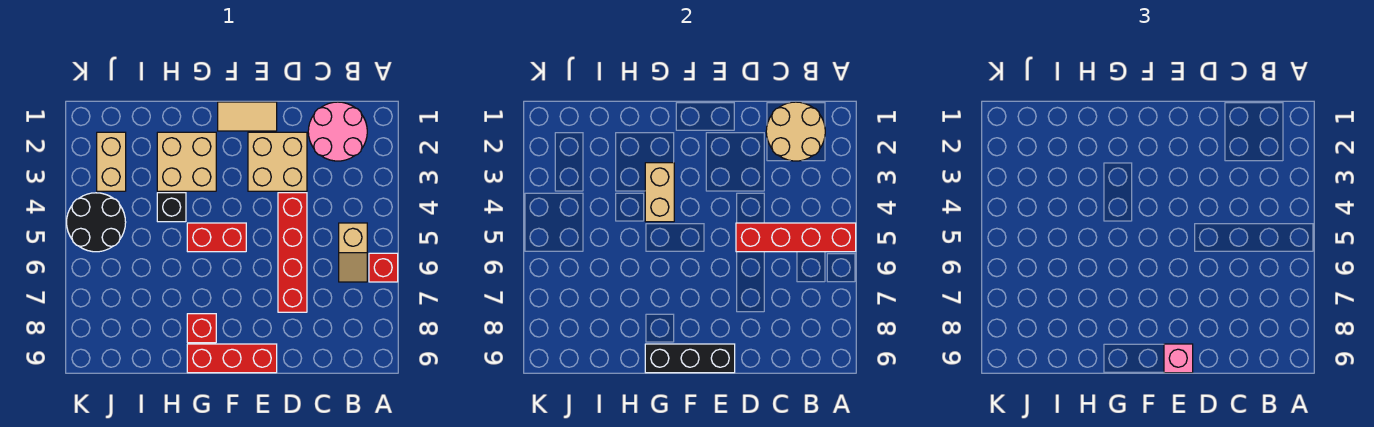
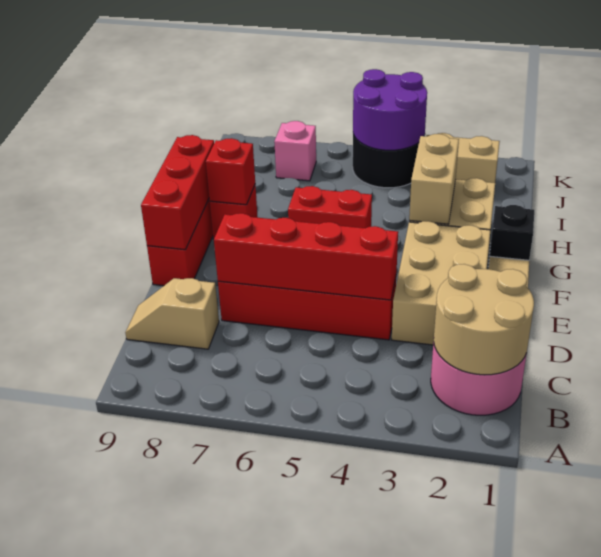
red brick A5:D5 level 2 -> red brick D4:D7 level 2
red brick A6 level 1 -> red brick G8 level 2
tan slope B5:B6 level 1 top 5 -> tan slope C8:C9 level 1 top 8
tan brick D2:E3 level 1 -> tan brick D2:F3 level 1
black brick E9:G9 level 2 -> red brick E9:G9 level 2
pink brick E9 level 3 -> pink brick J7 level 1
red brick F5:G5 level 1 -> red brick G5:G6 level 1
tan brick G3:G4 level 2 -> tan brick G3:H3 level 2
black brick H4 level 1 -> black brick G1 level 1
none -> purple round brick J4:K5 level 2

